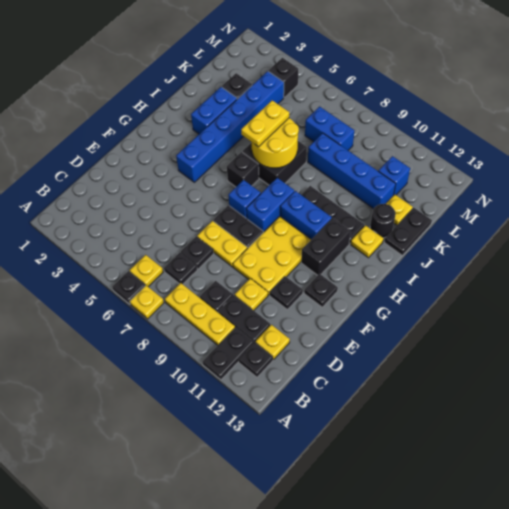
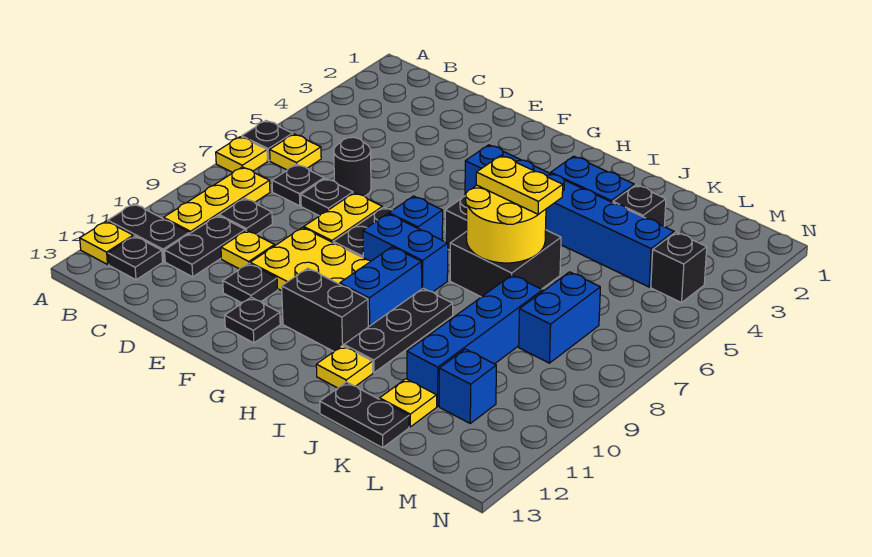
yellow plate C12 level 1 -> yellow plate A12 level 1
black round brick J12 level 1 -> black round brick D6 level 1

